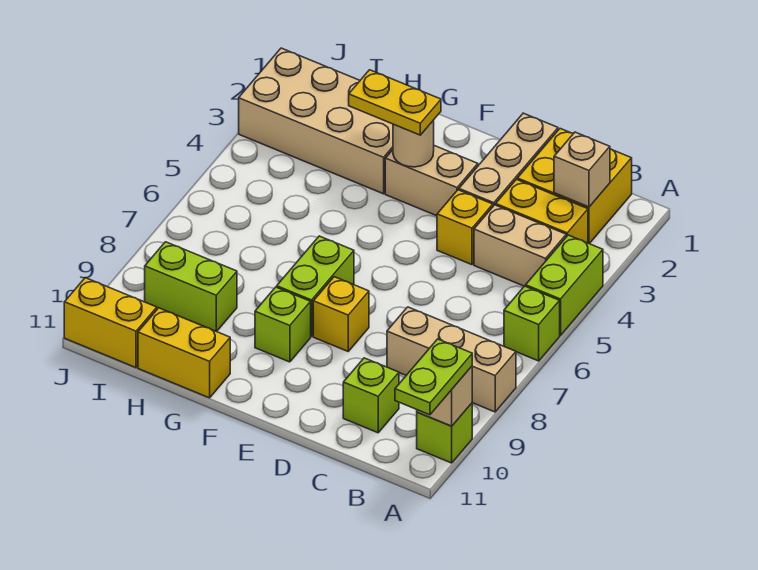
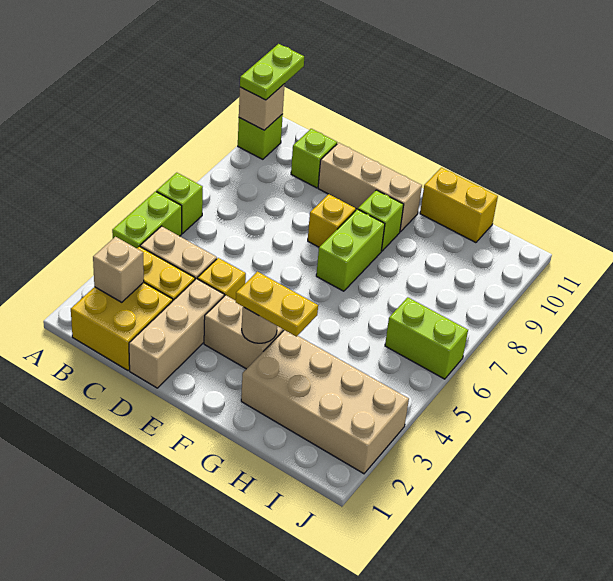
tan brick A8:C8 level 1 -> tan brick D10:F10 level 1
lime brick H9:I9 level 1 -> lime brick I6:J6 level 1
yellow brick I11:J11 level 1 -> none

